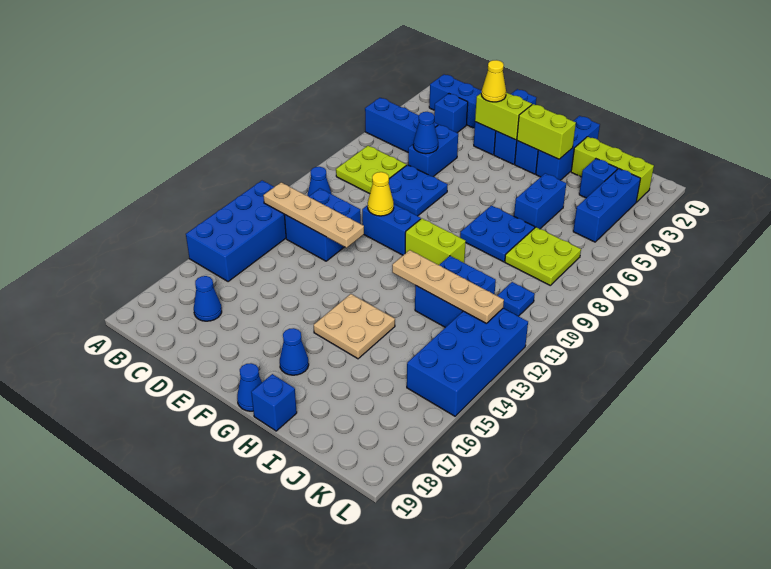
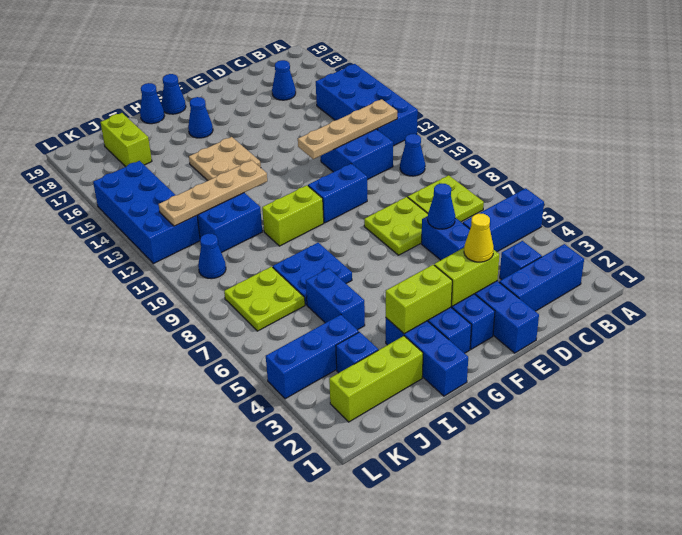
blue plate D7:E8 level 1 -> lime plate D7:E8 level 1
yellow cone E10 level 2 -> none
blue brick H19 level 1 -> blue cone H19 level 1
none -> lime brick J17:J18 level 1
blue brick K3:K5 level 1 -> blue brick J4:L4 level 1
blue plate K10 level 1 -> blue cone K10 level 1

